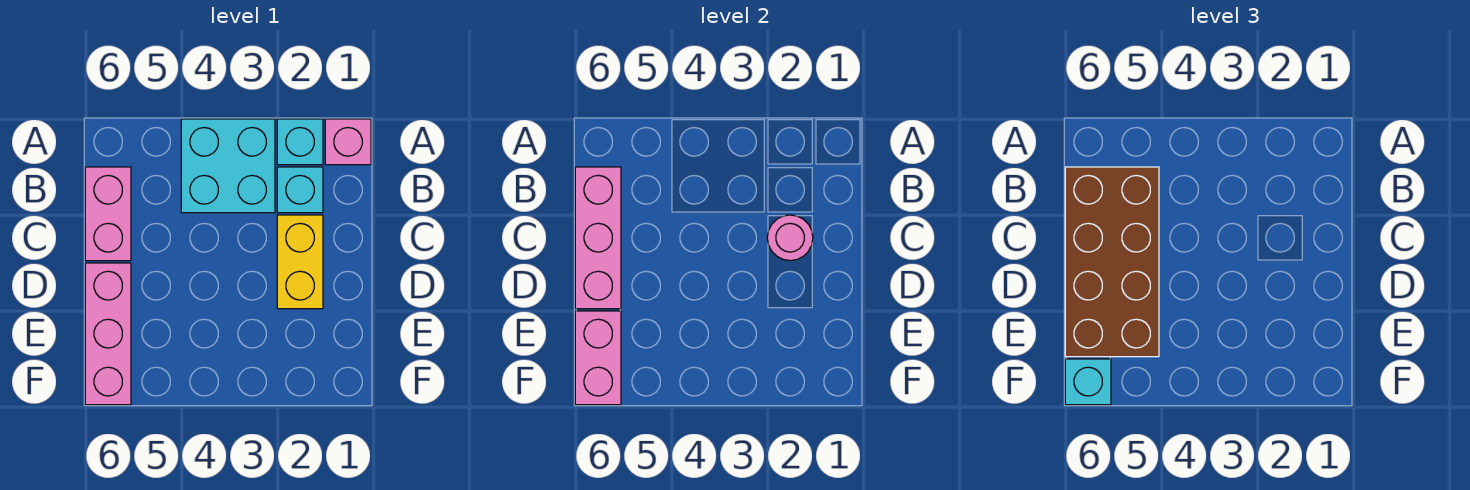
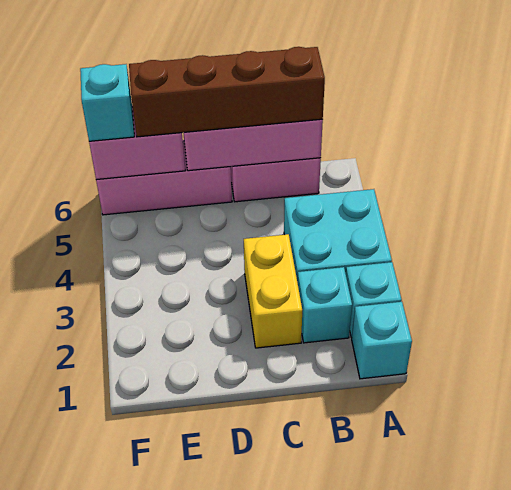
pink brick A1 level 1 -> cyan brick A1 level 1
brown brick B5:E6 level 3 -> brown brick B6:E6 level 3
yellow brick C2:D2 level 1 -> yellow brick C2:C3 level 1
pink round brick C2 level 2 -> none

